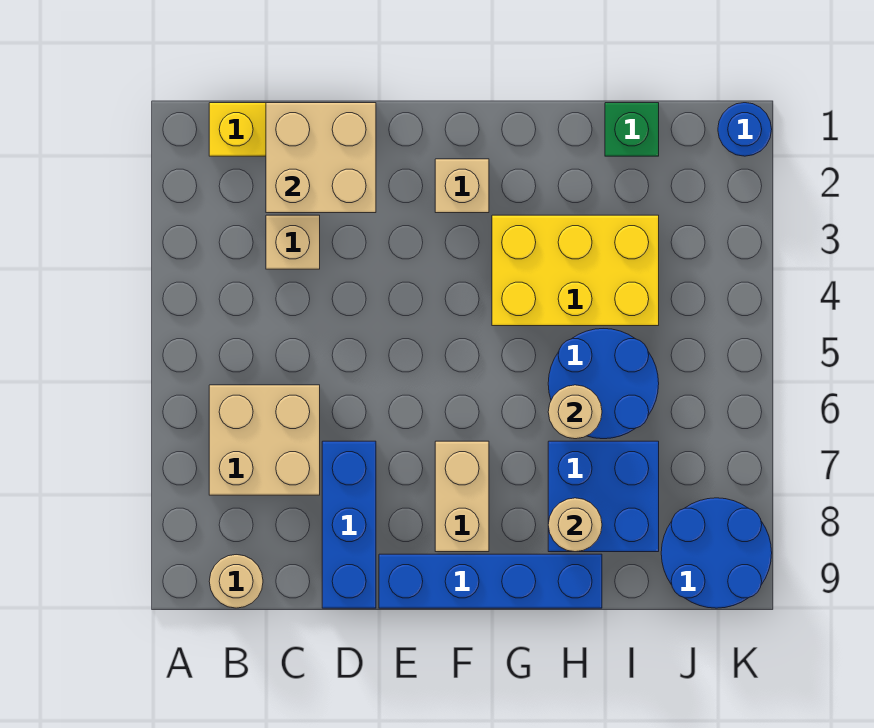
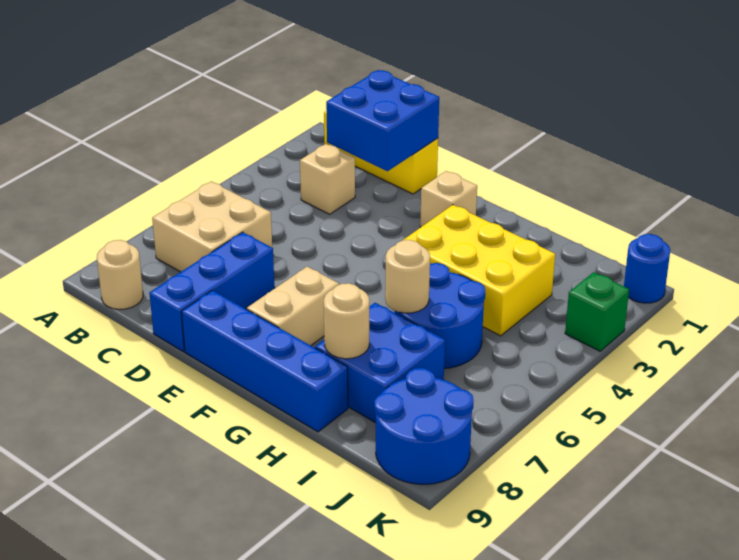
tan brick C1:D2 level 2 -> blue brick C1:D2 level 2
green brick I1 level 1 -> green brick K3 level 1

